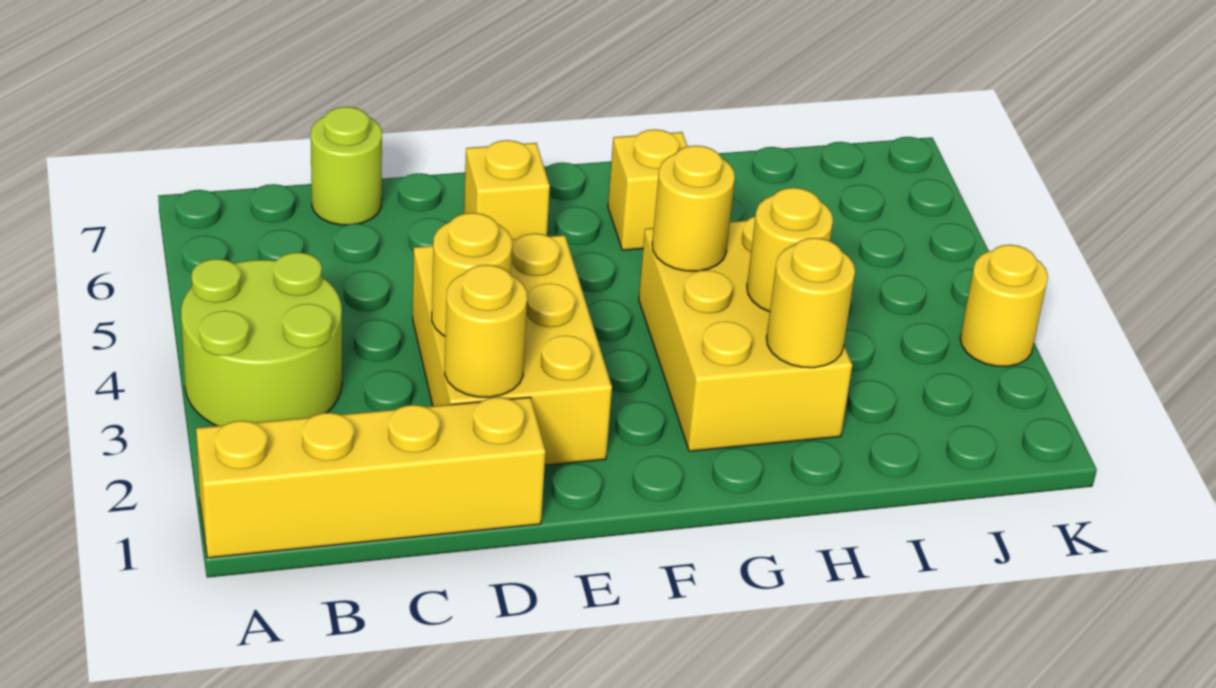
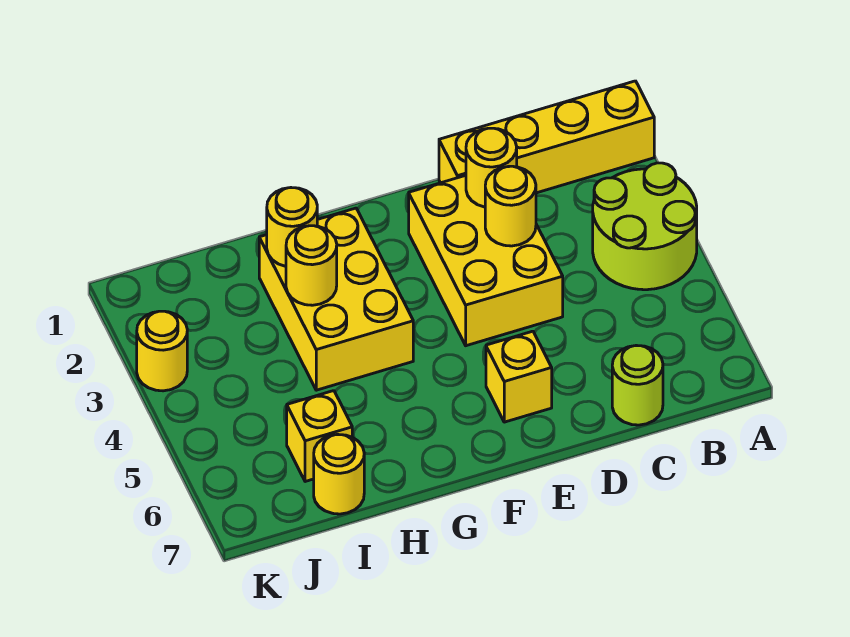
yellow round brick G4 level 2 -> yellow round brick I7 level 1
yellow brick G6 level 1 -> yellow brick I6 level 1

